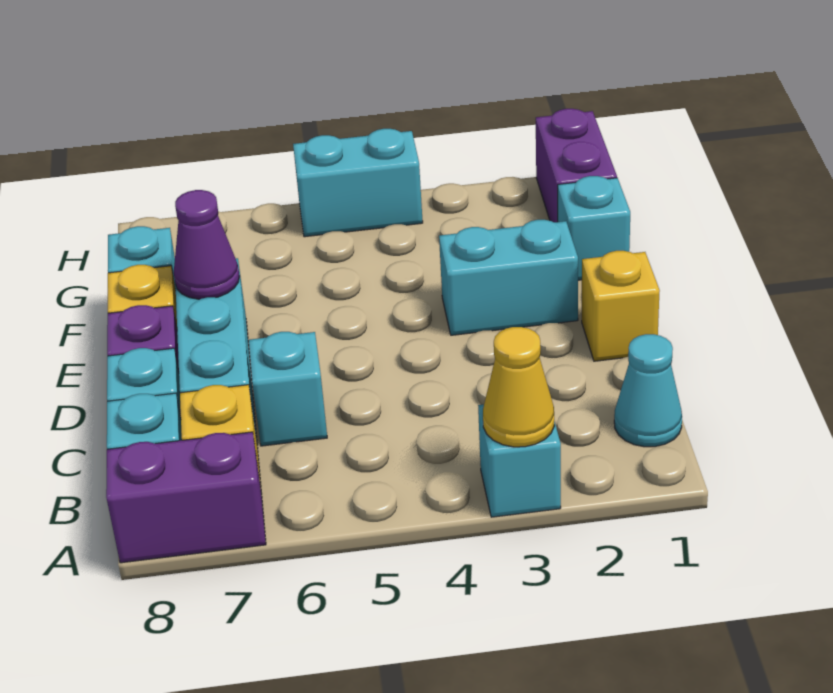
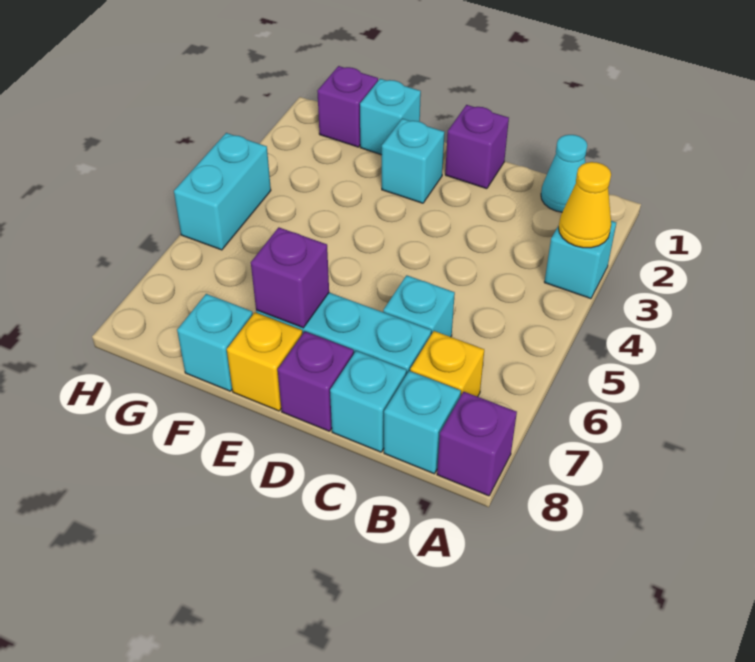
purple brick A7:A8 level 1 -> purple brick A8 level 1
yellow brick D1 level 1 -> purple brick D1 level 1
cyan brick E2:E3 level 1 -> cyan brick E2 level 1
purple cone E7 level 2 -> purple brick E7 level 2
purple brick G1:H1 level 1 -> purple brick G1 level 1

